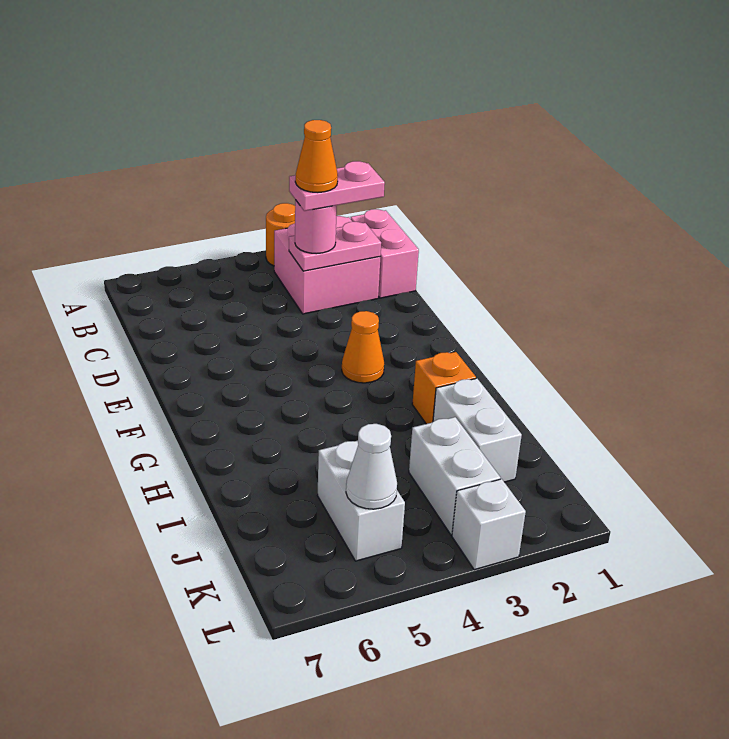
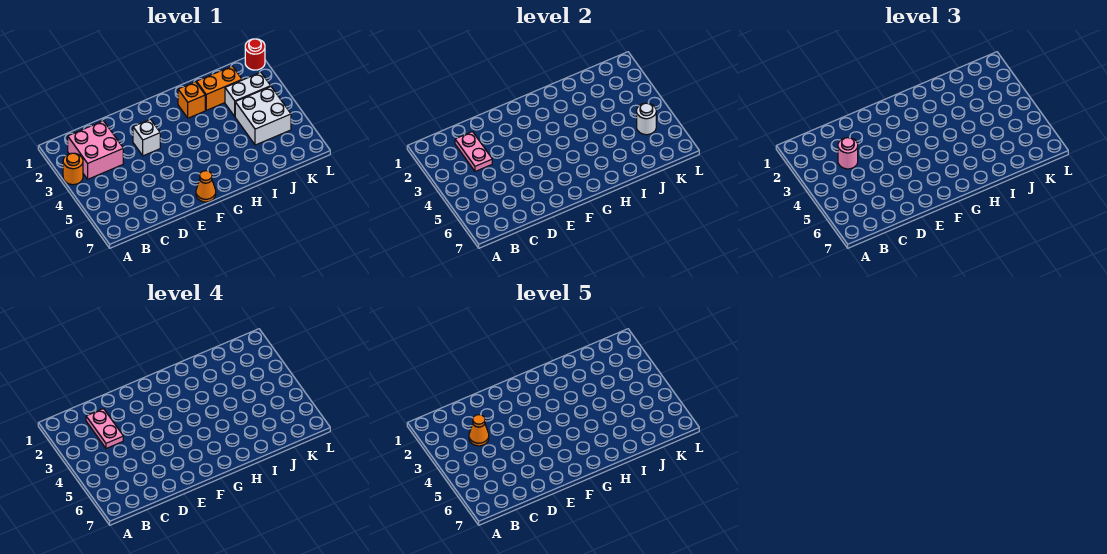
pink brick B1:C1 level 1 -> none
orange cone F3 level 1 -> orange cone F7 level 1
white brick I2:J2 level 1 -> orange brick I2:J2 level 1
white brick J5:K5 level 1 -> white brick J4:K5 level 1
white cone K5 level 2 -> white round brick K5 level 2
none -> red round brick L1 level 1
white brick L3 level 1 -> white brick E3 level 1

